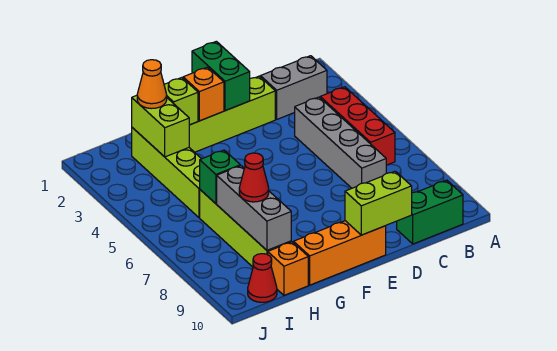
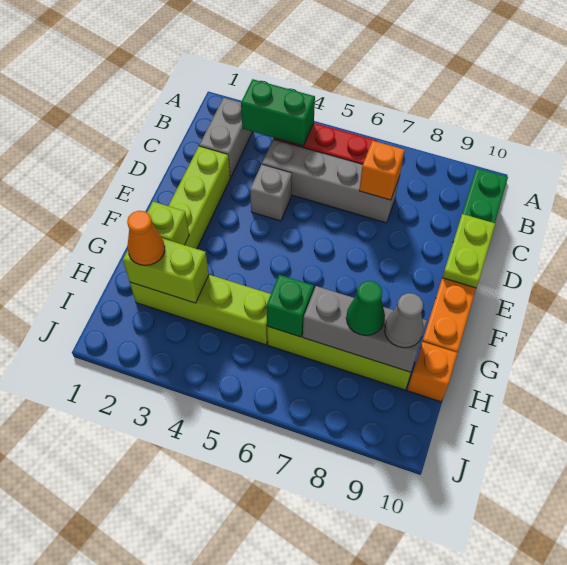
none -> grey brick D4 level 1
lime brick D10:E10 level 2 -> lime plate D10:E10 level 2
green brick E1:E2 level 2 -> green brick B3:B4 level 2
orange brick F2 level 2 -> orange brick C7 level 2
red cone H8 level 3 -> green cone H8 level 3
none -> grey cone H9 level 3
red cone I10 level 1 -> none

